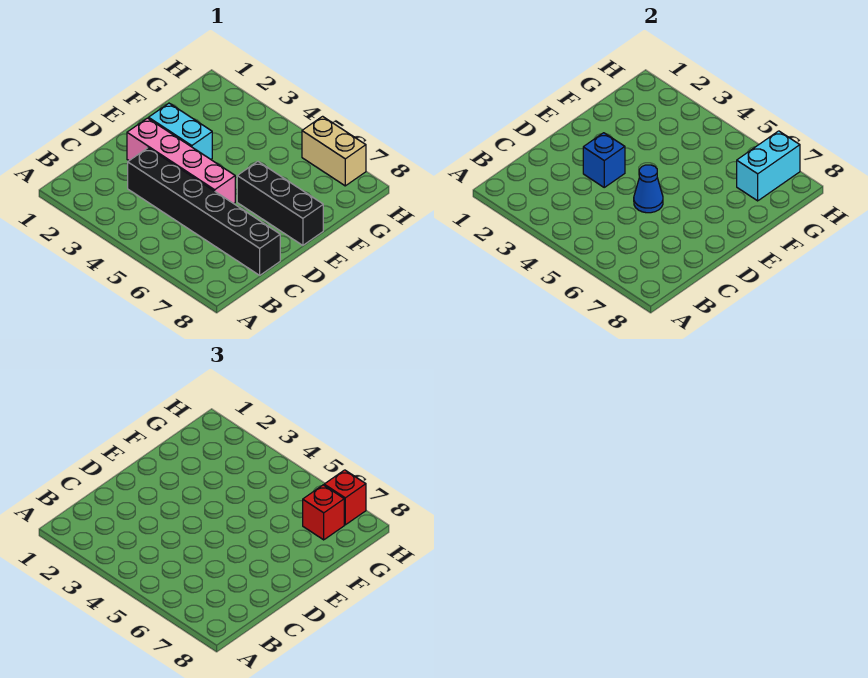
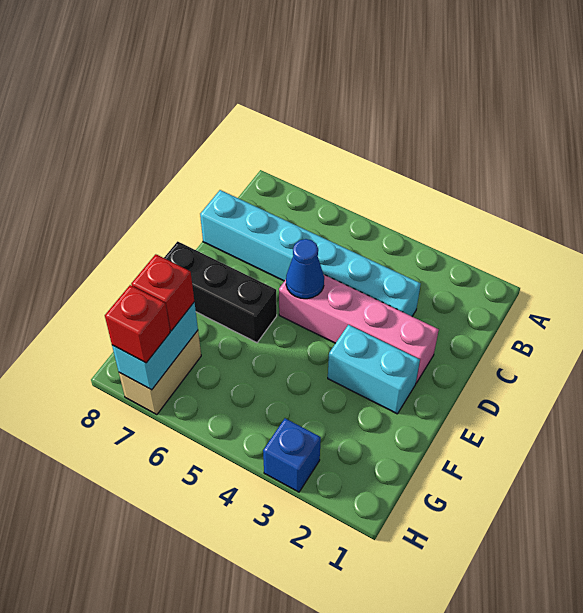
black brick C3:C8 level 1 -> cyan brick C3:C8 level 1
blue brick D3 level 2 -> blue brick H3 level 1
tan brick H6:H7 level 1 -> tan brick G7:H7 level 1

